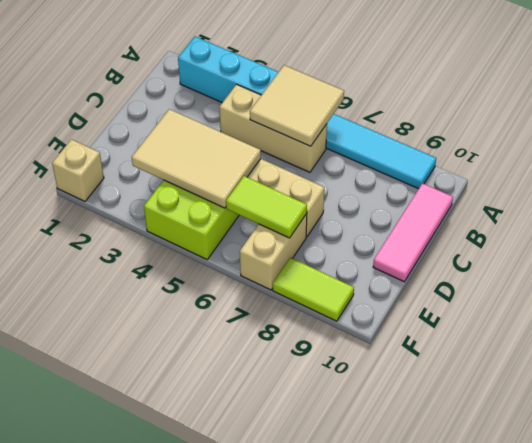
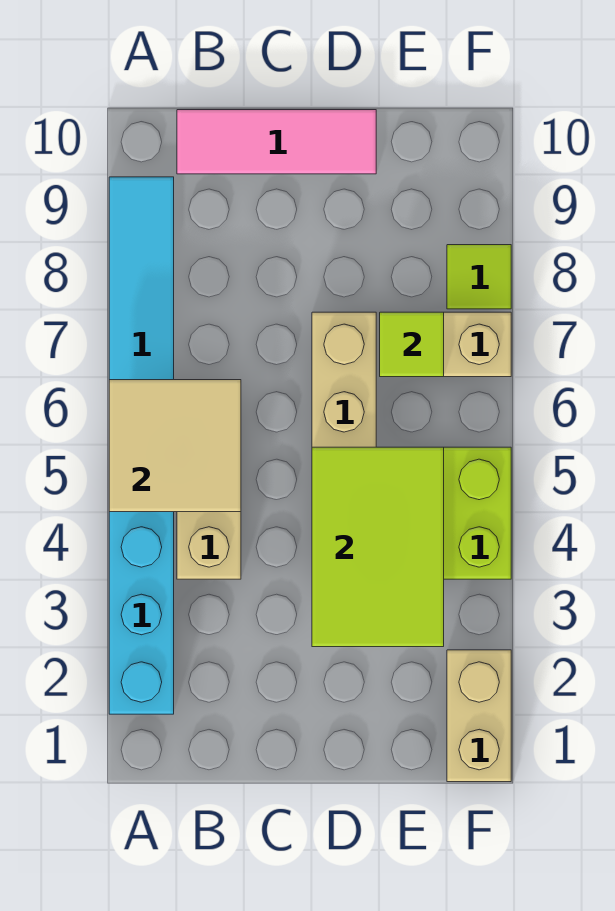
tan tile D3:E5 level 2 -> lime tile D3:E5 level 2
lime tile E6:E7 level 2 -> lime tile E7 level 2
tan brick F1 level 1 -> tan brick F1:F2 level 1
lime tile F8:F9 level 1 -> lime tile F8 level 1

